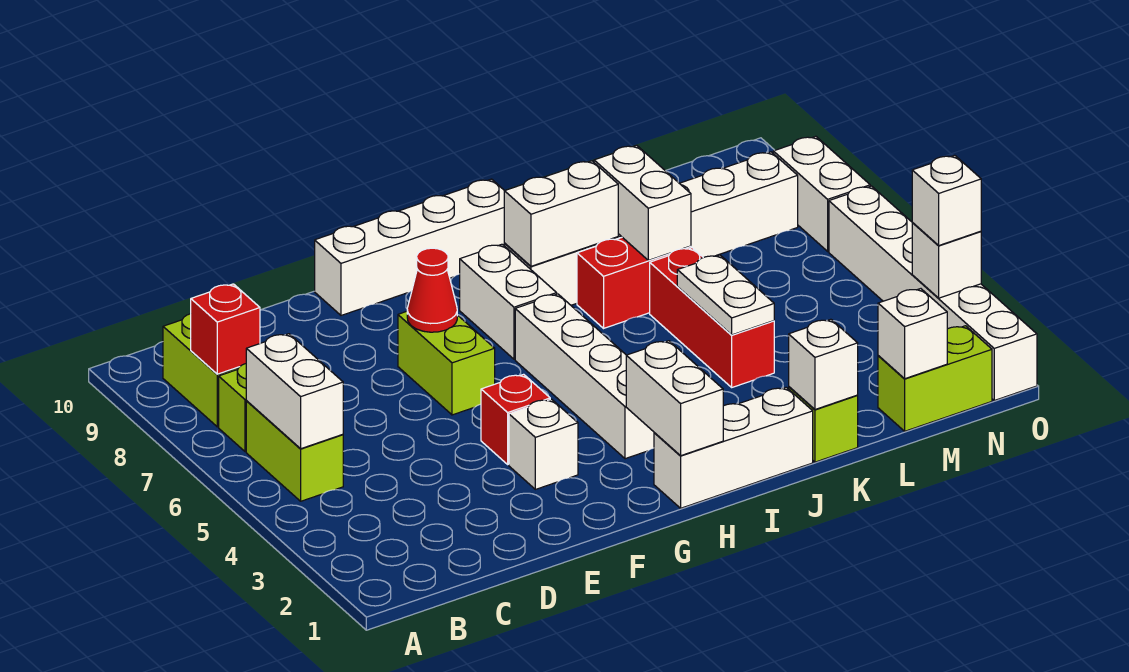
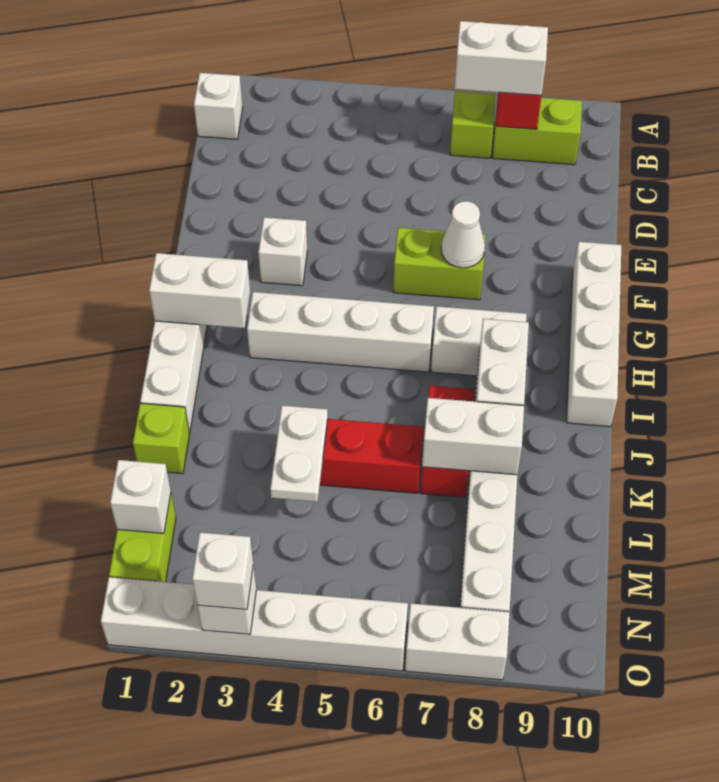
lime brick B5:B6 level 1 -> none
white brick B5:B6 level 2 -> white brick B7:B8 level 3
red brick F4 level 1 -> none
red cone F7 level 2 -> white cone F7 level 2
white brick K1 level 2 -> white brick B1 level 1
white plate K4:K5 level 2 -> white plate K4:L4 level 2

